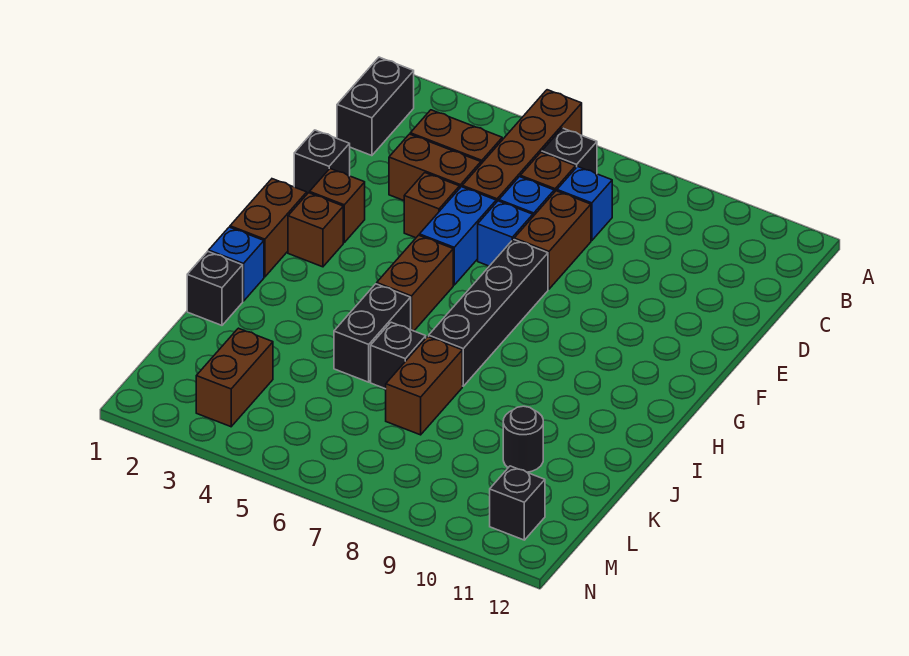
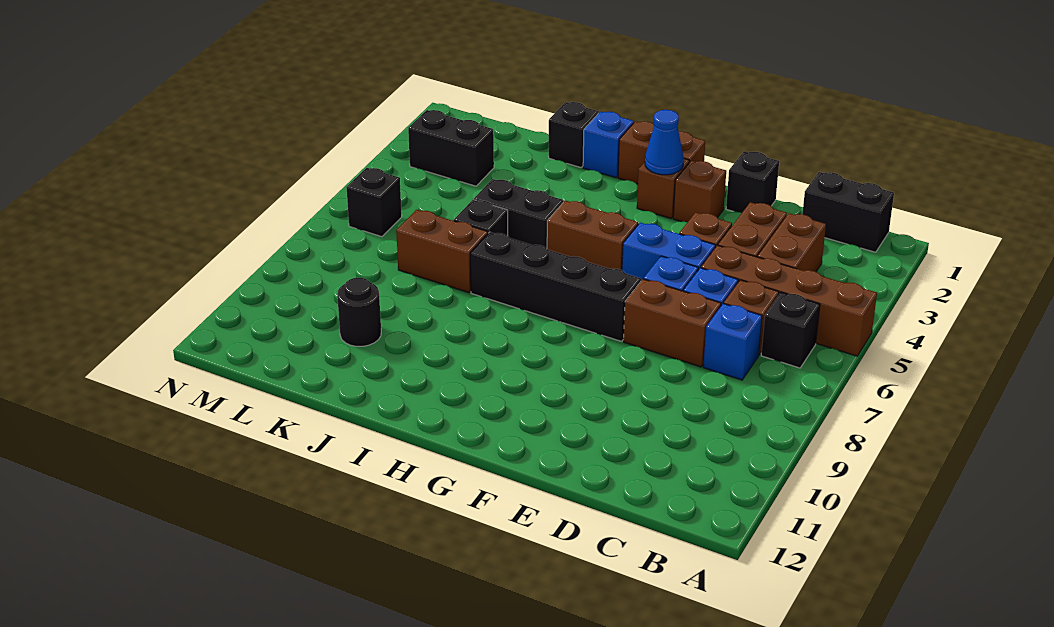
none -> blue cone G2 level 2
brown brick L3:M3 level 1 -> black brick L3:M3 level 1
black brick M11 level 1 -> black brick M6 level 1

